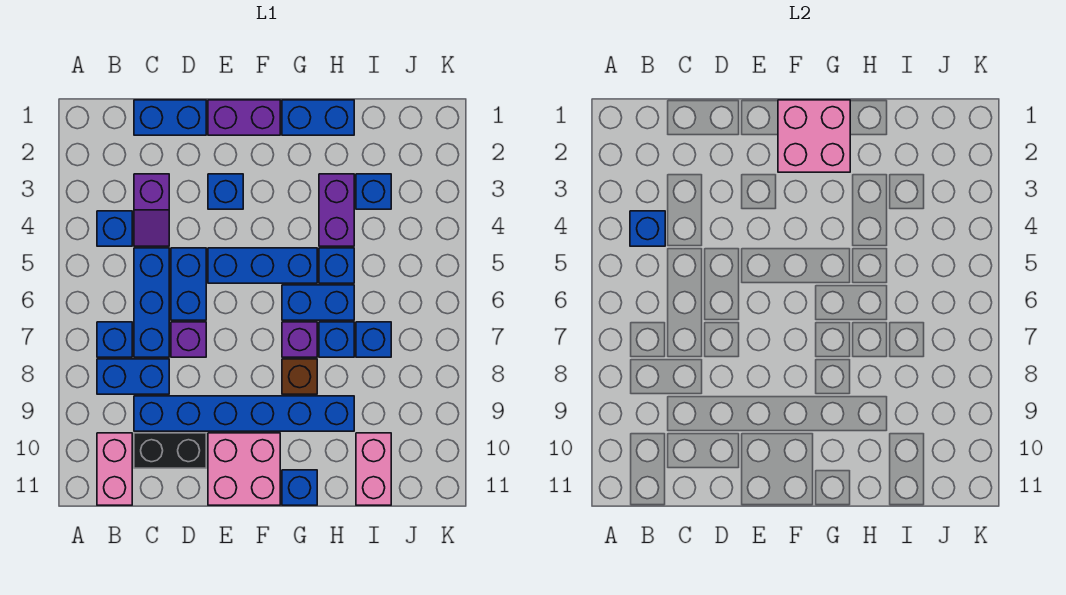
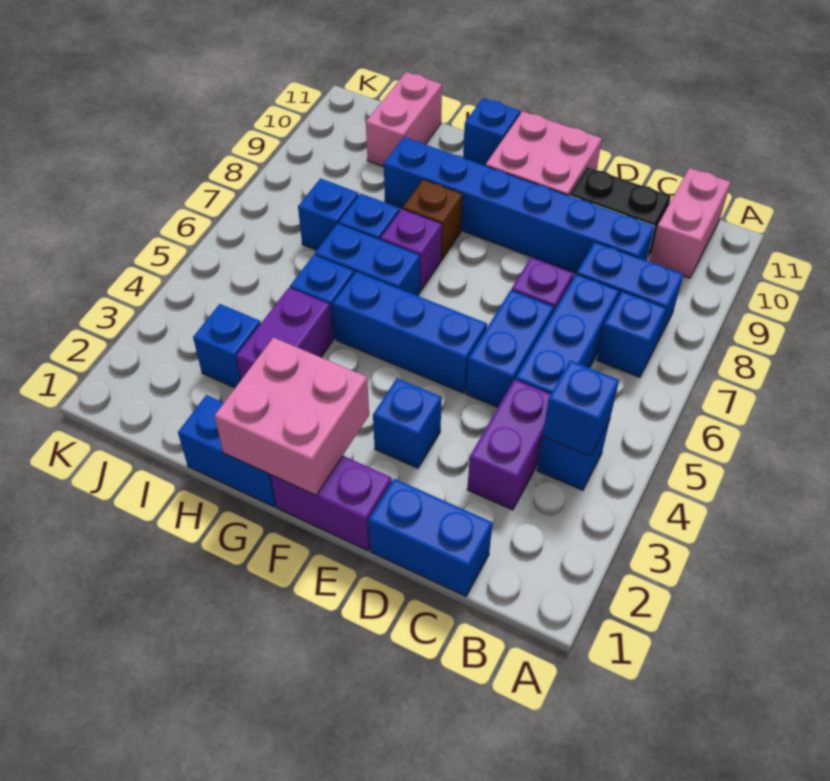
purple slope C3:C4 level 1 top 3 -> purple brick C3:C4 level 1

